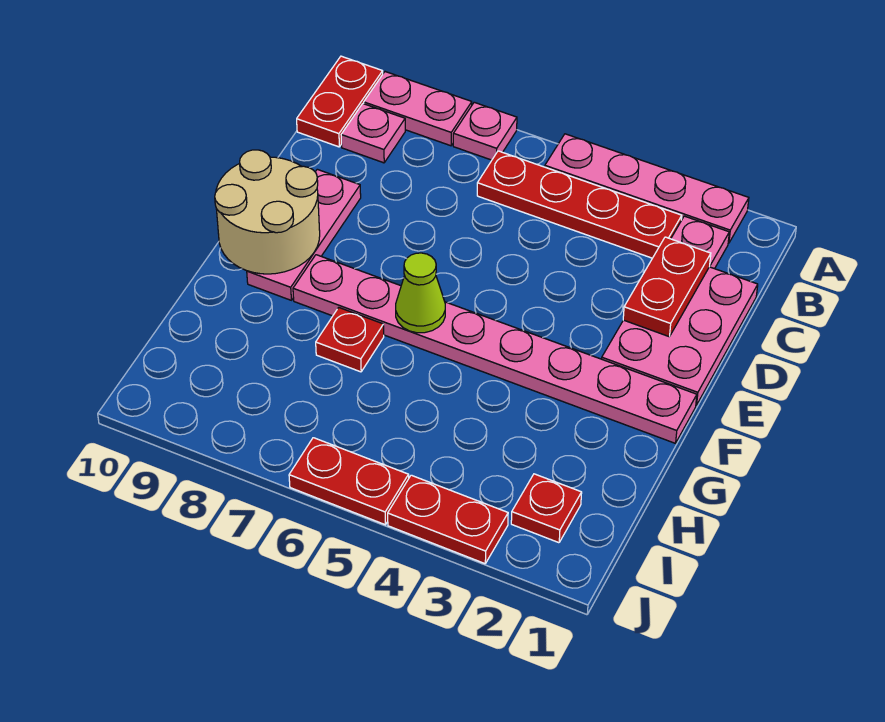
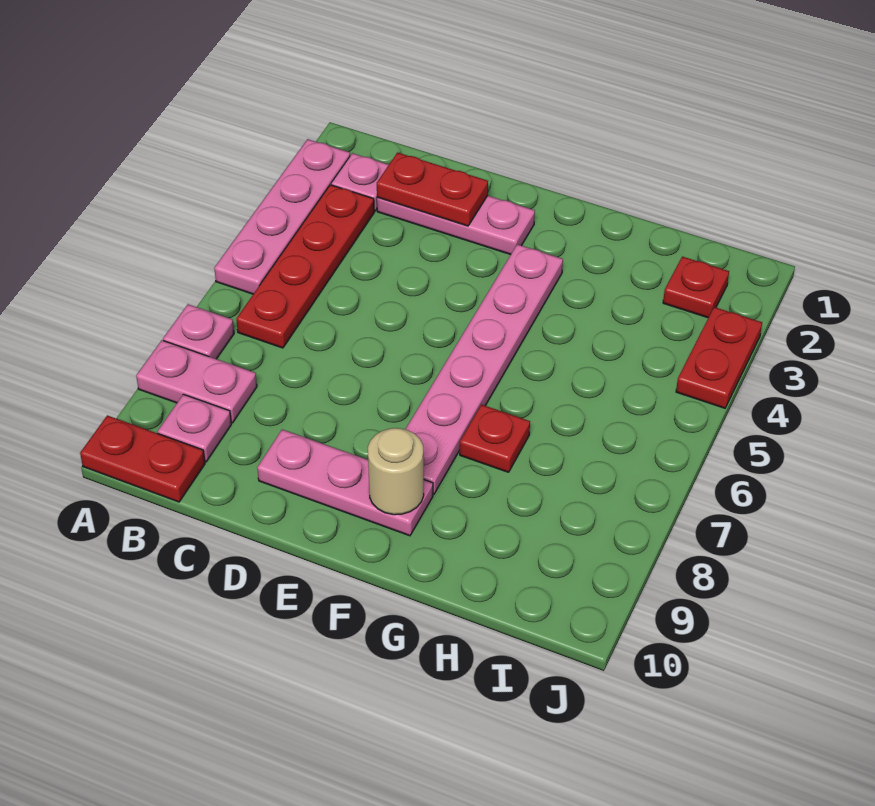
pink plate A8:A9 level 1 -> pink plate A8:B8 level 1
pink plate C1:E2 level 1 -> pink plate C2:E2 level 1
tan round brick E9:F10 level 2 -> tan round brick F9 level 2
pink plate F1:F8 level 1 -> pink plate F3:F8 level 1
lime cone F6 level 2 -> none
red plate J5:J6 level 1 -> none

